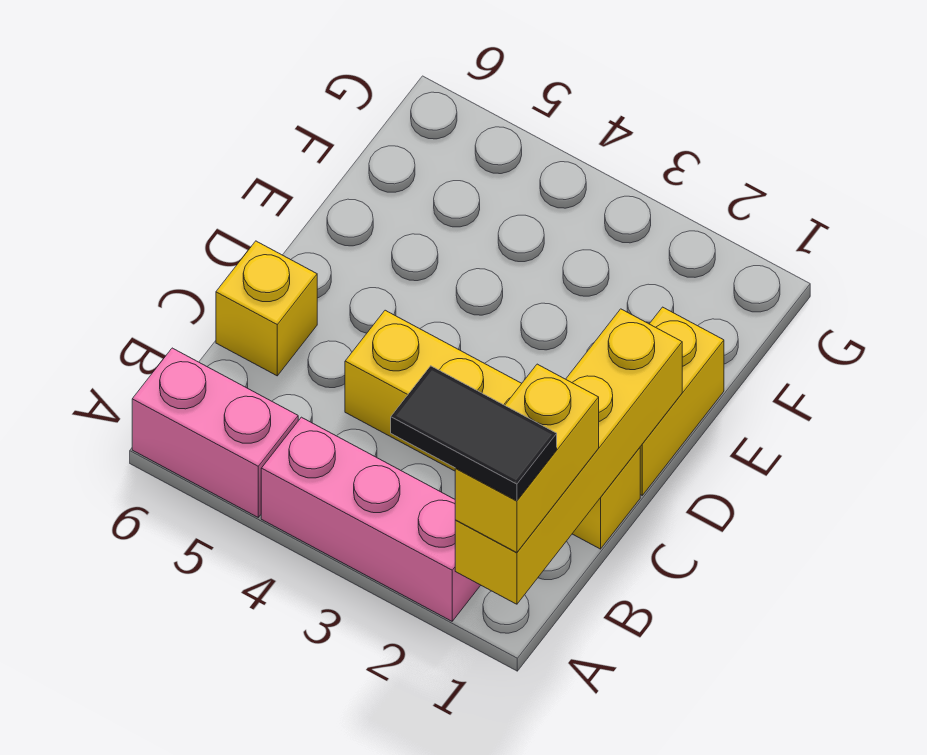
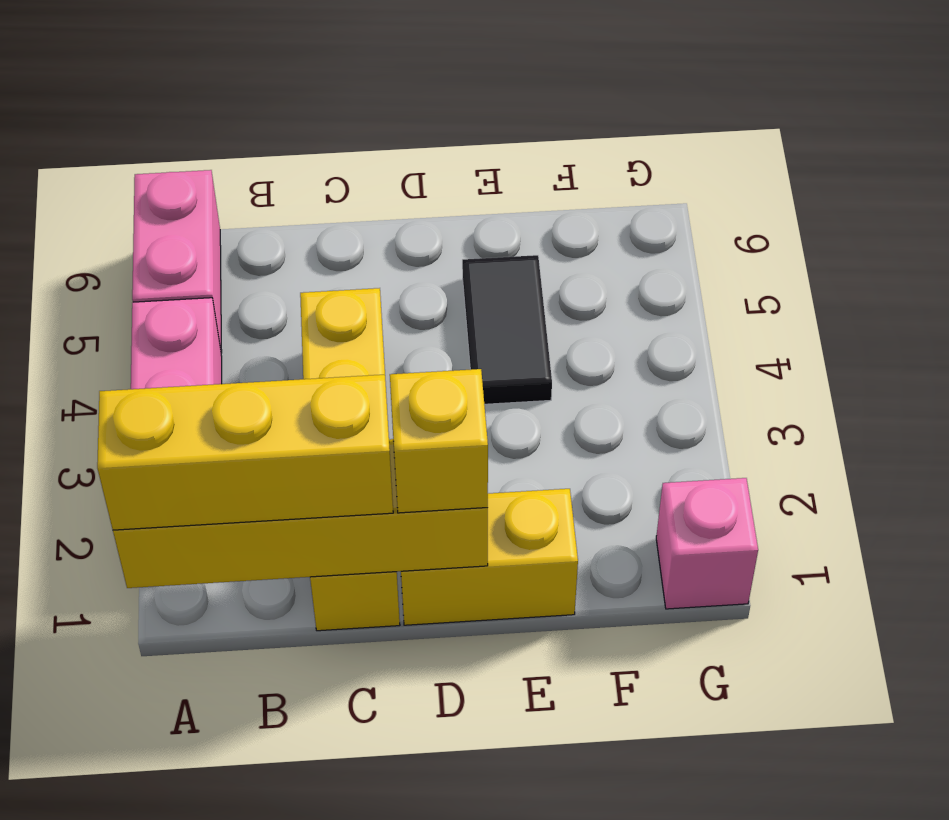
yellow brick A1:B1 level 3 -> yellow brick A1:C1 level 3
black tile A1:A2 level 4 -> black tile E4:E5 level 1
yellow brick C6 level 1 -> yellow brick D1 level 3
none -> pink brick G1 level 1

